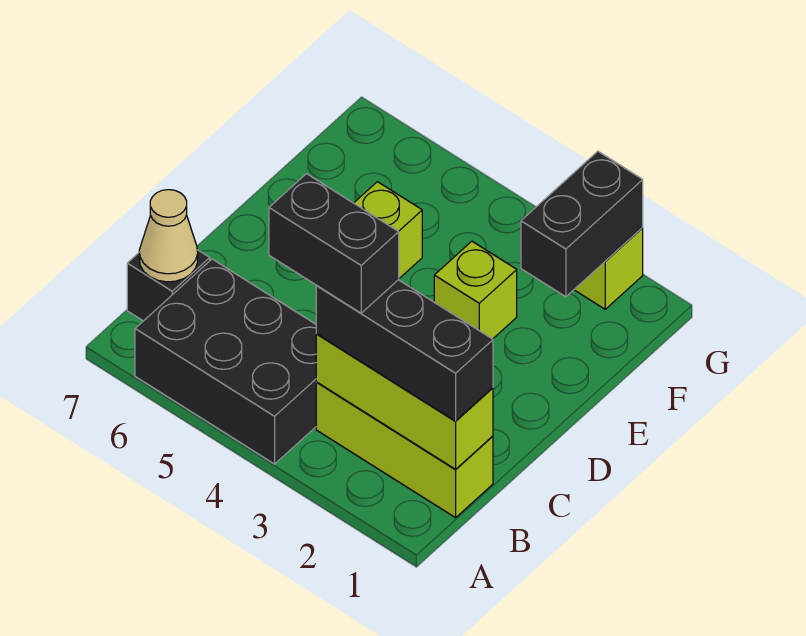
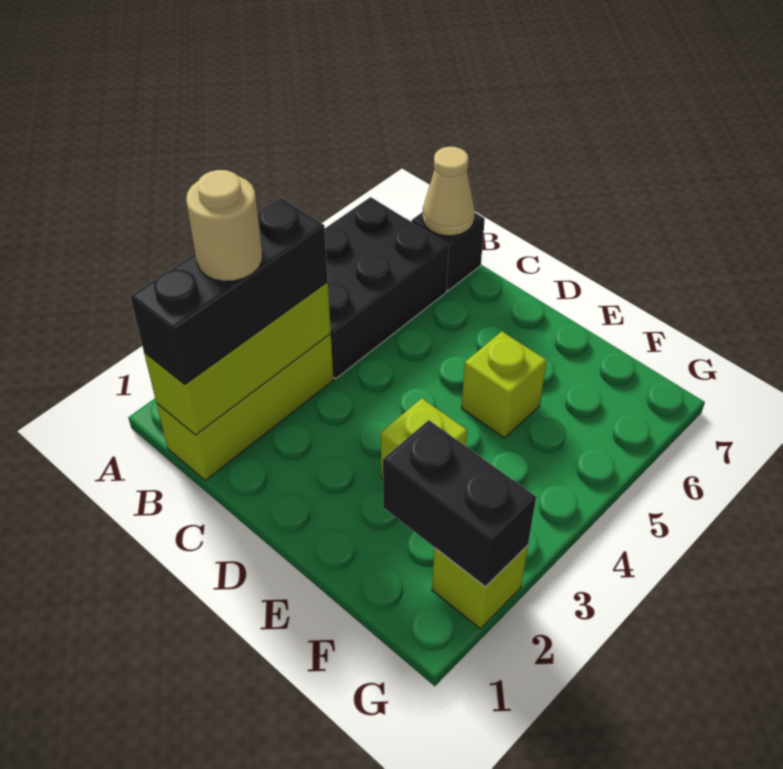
none -> tan round brick B2 level 4
black brick B3:B4 level 4 -> none

